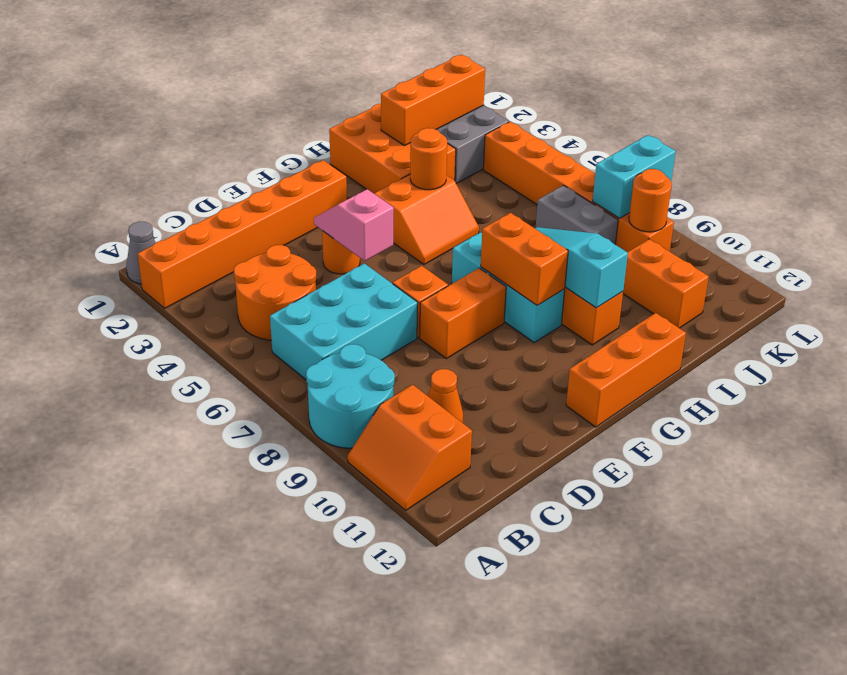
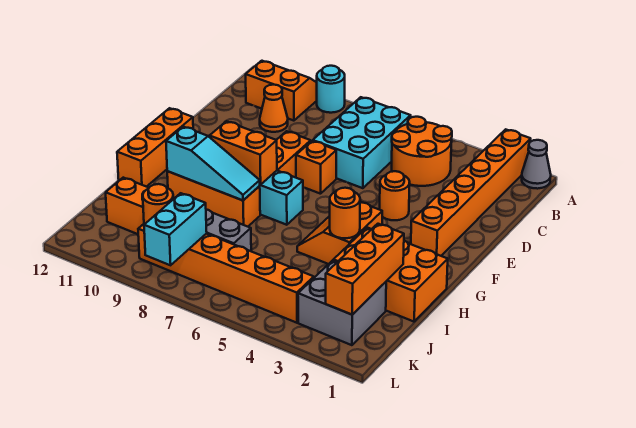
cyan round brick A8:B9 level 1 -> cyan round brick A9 level 1
pink slope E4:E5 level 2 top 5 -> none

